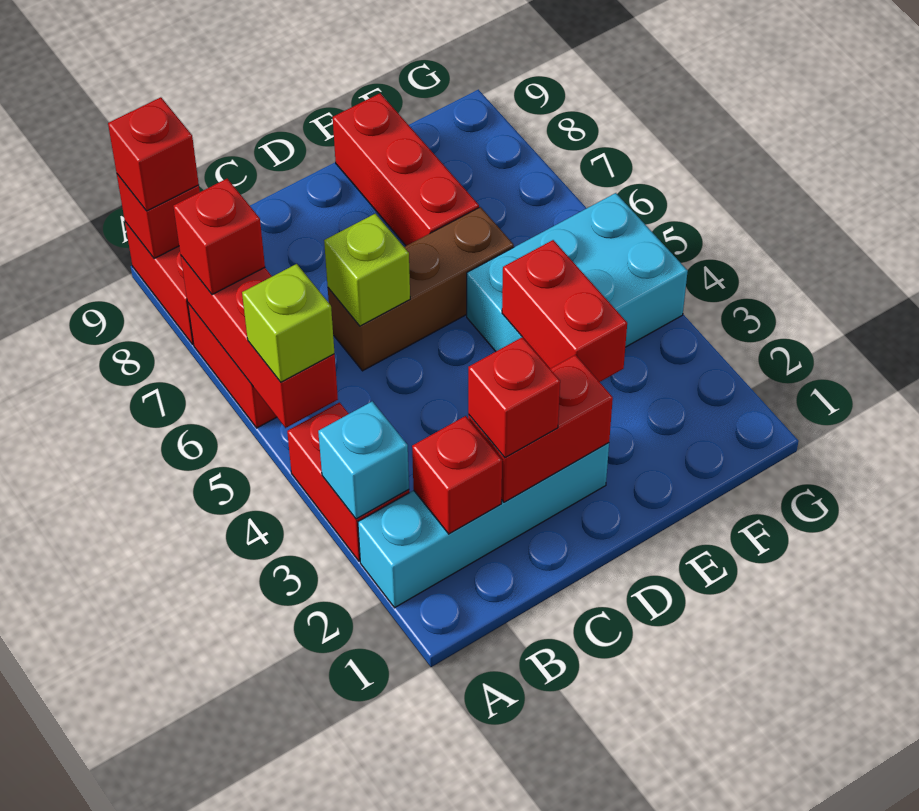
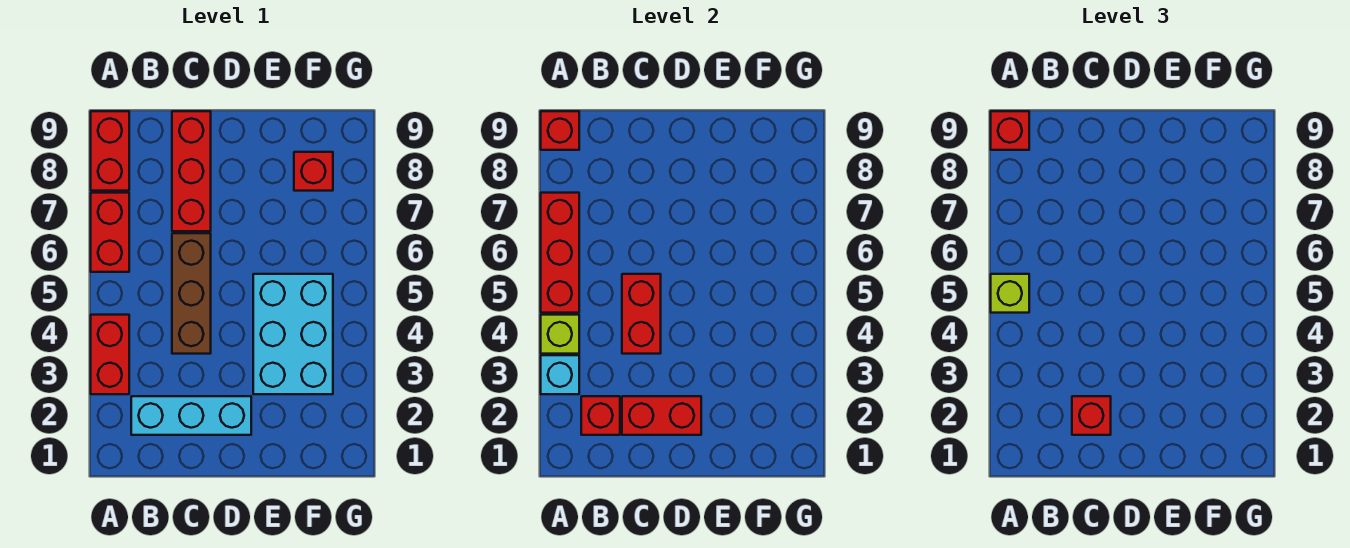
cyan brick A2:D2 level 1 -> cyan brick B2:D2 level 1
red brick A7 level 3 -> red brick F8 level 1
brown brick C6:E6 level 1 -> brown brick C4:C6 level 1
lime brick C6 level 2 -> lime brick A4 level 2
red brick E3:E4 level 2 -> red brick C4:C5 level 2
cyan brick E4:G5 level 1 -> cyan brick E3:F5 level 1
red brick E7:E9 level 1 -> red brick C7:C9 level 1

